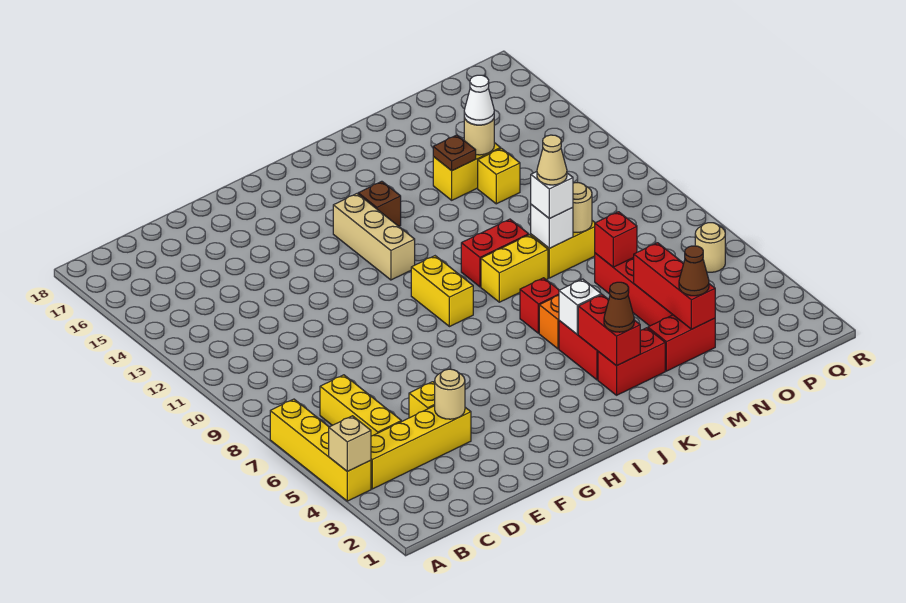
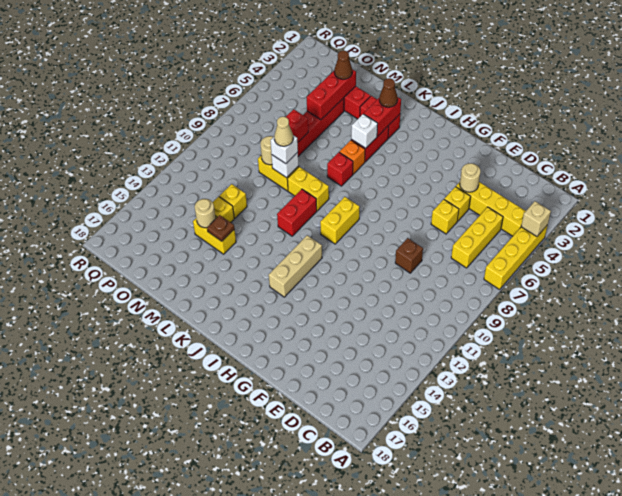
none -> yellow brick E6 level 1
brown brick J14 level 1 -> brown brick E9 level 1
red brick K10:L10 level 1 -> red brick K10:K11 level 1
none -> yellow brick N12 level 1
white cone N14 level 3 -> none
tan round brick Q6 level 1 -> none

